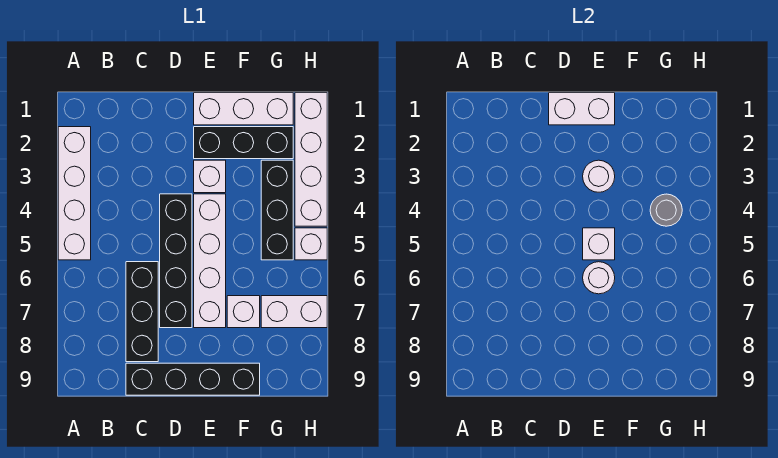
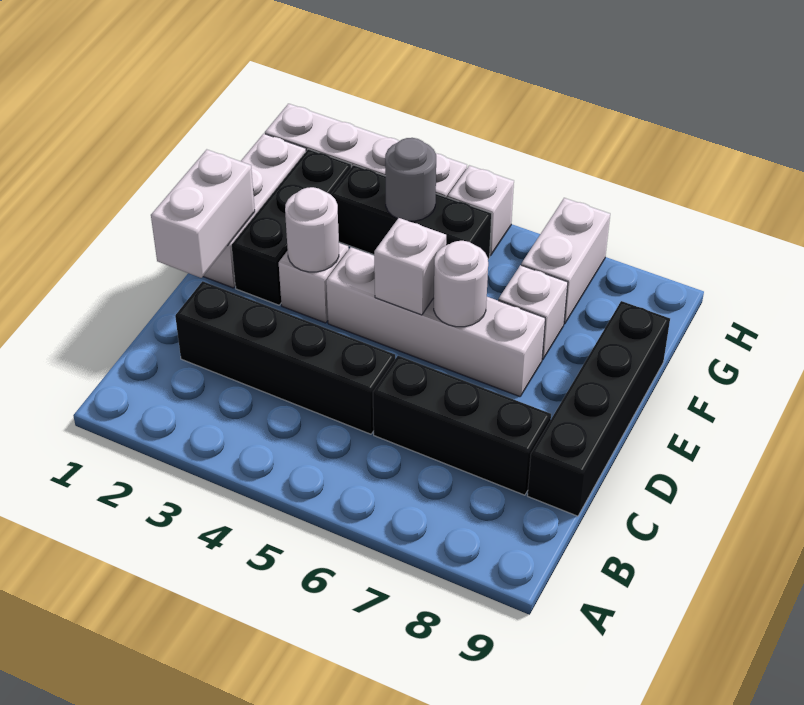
white brick A2:A5 level 1 -> none
black brick D4:D7 level 1 -> black brick C2:C5 level 1

